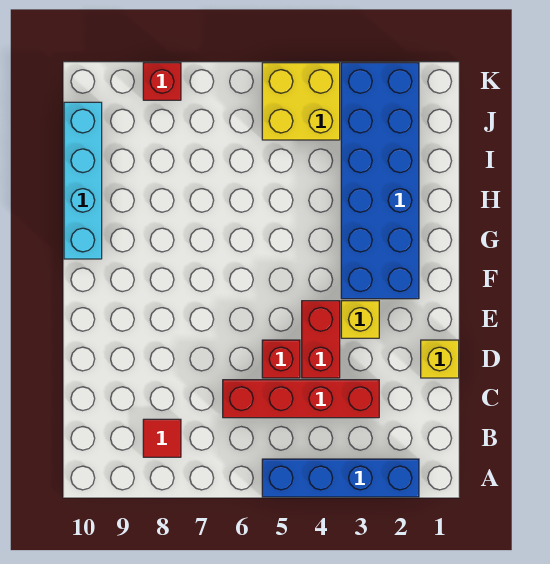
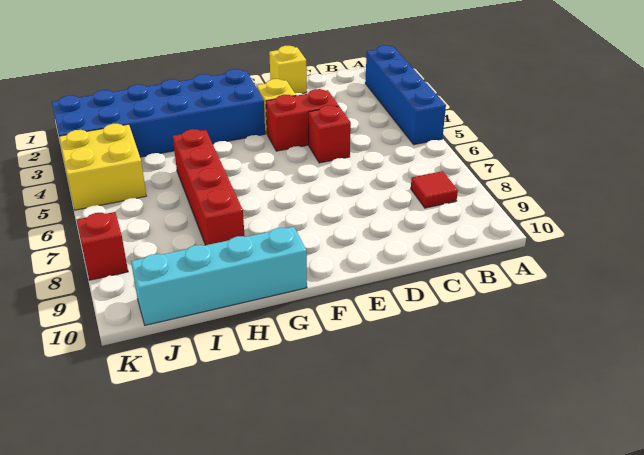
red brick C3:C6 level 1 -> red brick H5:H8 level 1

